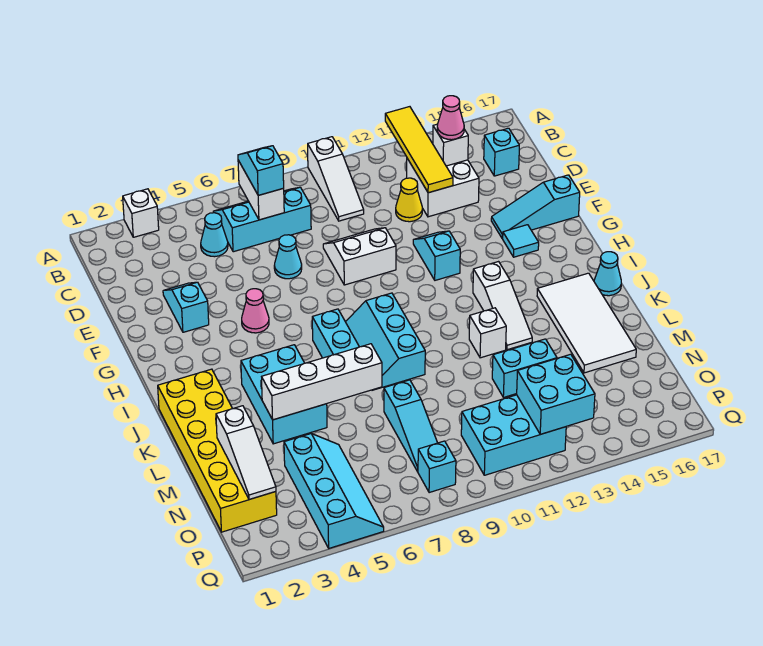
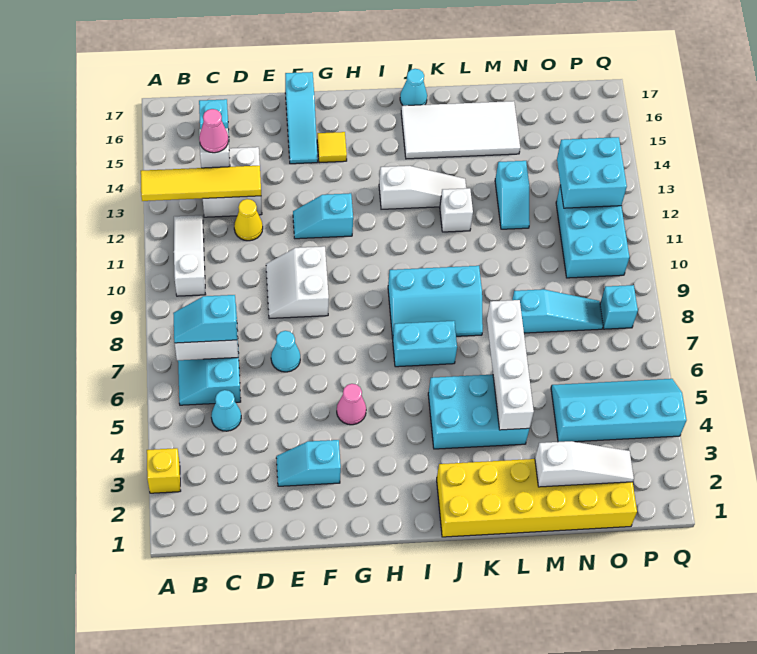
white brick A3 level 1 -> yellow brick A3 level 1
white slope A10:C10 level 1 top A -> white slope B10:B12 level 1 top 10
cyan tile G15 level 1 -> yellow tile G15 level 1
cyan brick M12:M13 level 1 -> cyan slope M12:M13 level 1 top 13

